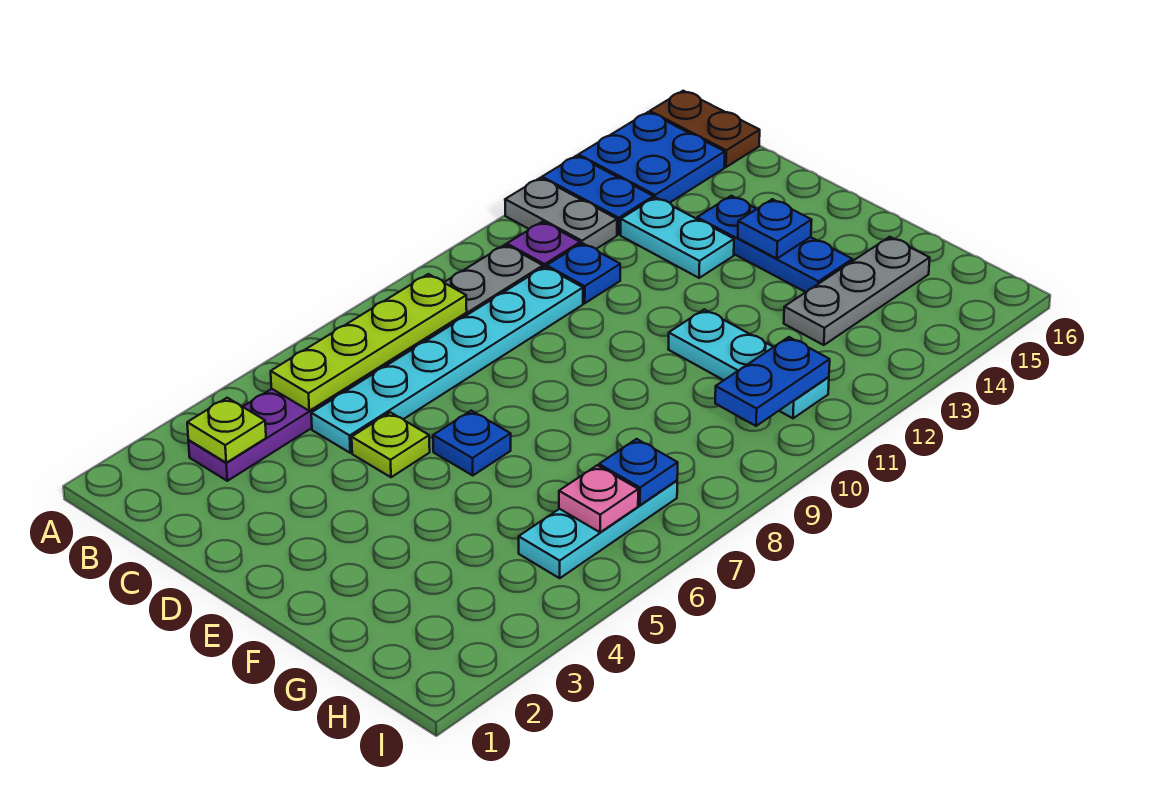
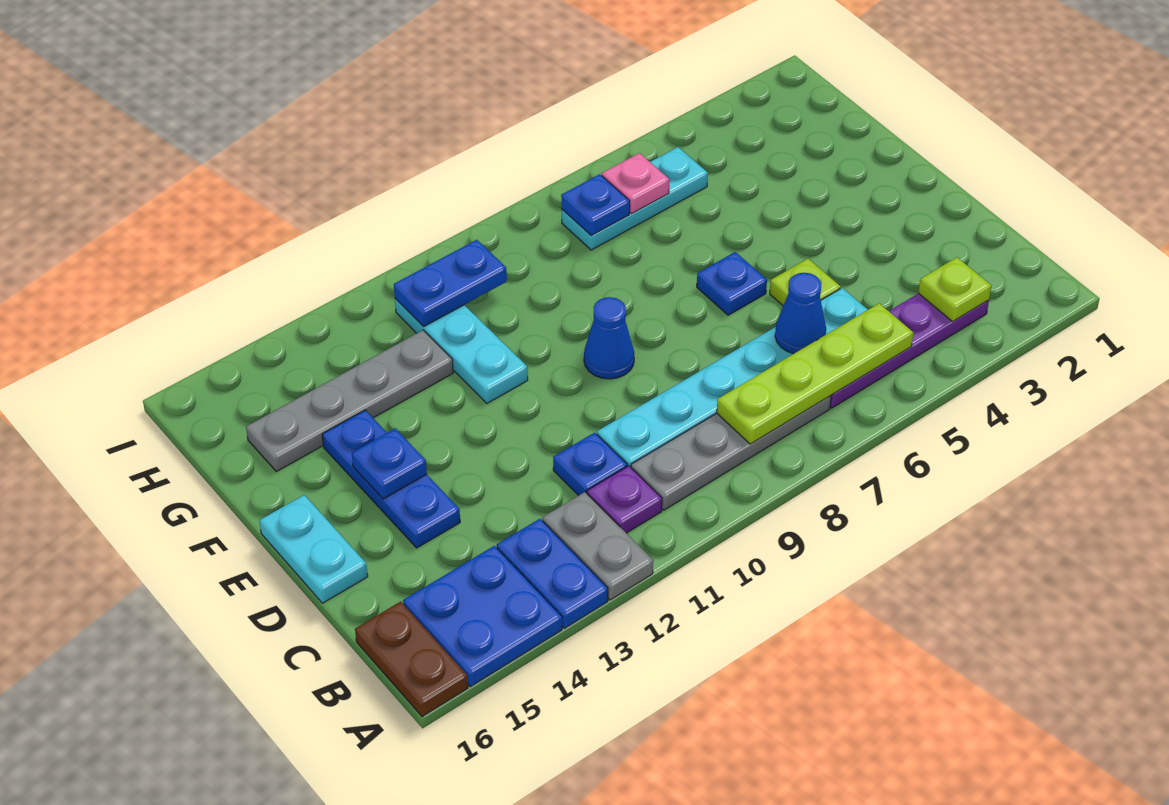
none -> blue cone C6 level 2
cyan plate C13:D13 level 1 -> cyan plate D16:E16 level 1
none -> blue cone E9 level 1
grey plate G13:G15 level 1 -> grey plate G12:G15 level 1

